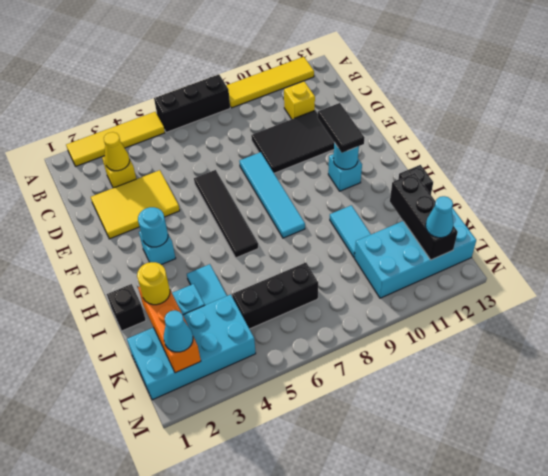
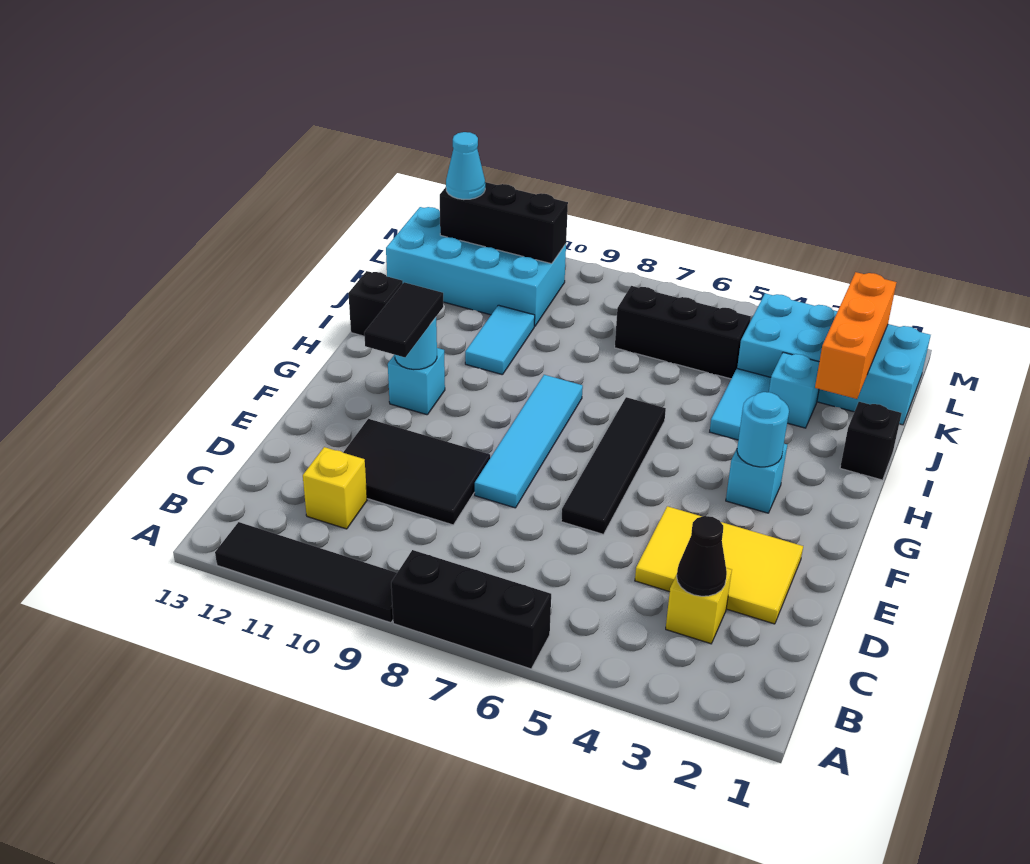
yellow tile A2:A5 level 1 -> none
yellow tile A9:A12 level 1 -> black tile A9:A12 level 1
yellow cone C3 level 2 -> black cone C3 level 2
yellow round brick J2 level 3 -> none
black brick J12:L12 level 2 -> black brick L10:L12 level 2
cyan cone L2 level 3 -> none

